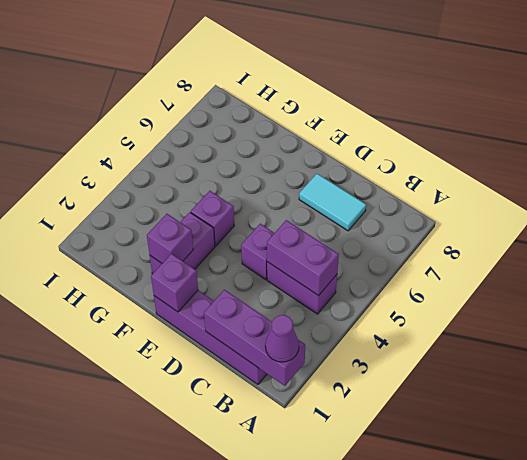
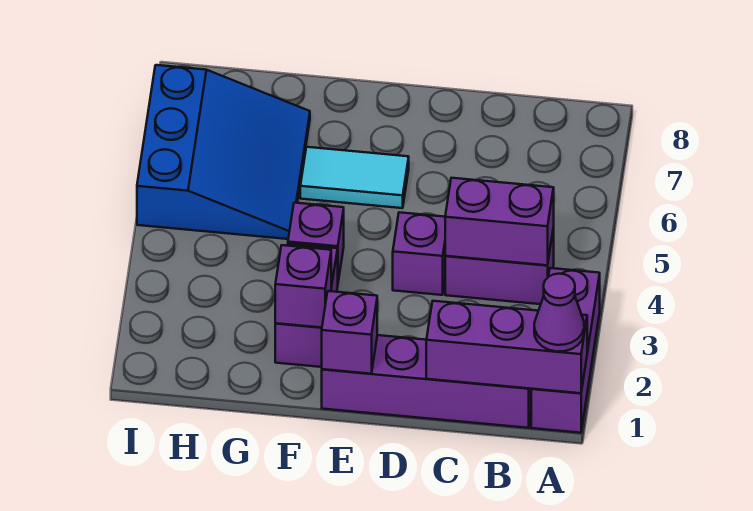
none -> purple brick A1:A3 level 1
cyan tile C7:D7 level 1 -> cyan tile E6:F6 level 1
none -> blue slope G5:I7 level 1 top I

